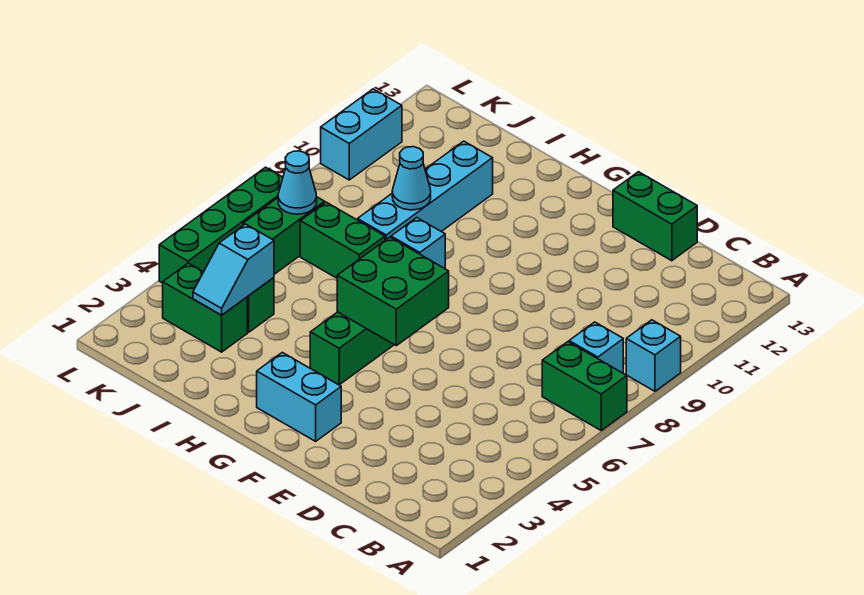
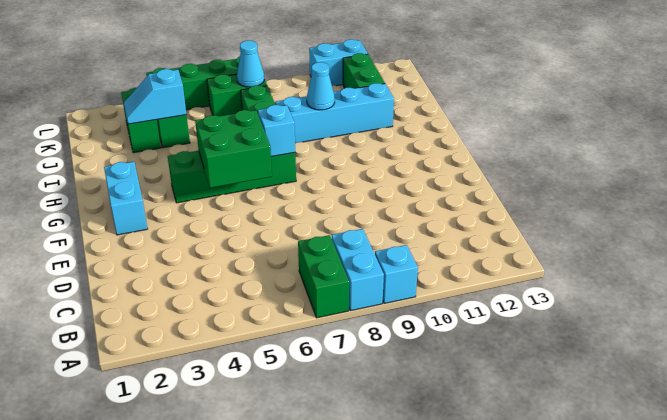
cyan brick B8 level 1 -> cyan brick A8:B8 level 1
green brick D13:E13 level 1 -> green brick J11:K11 level 1

